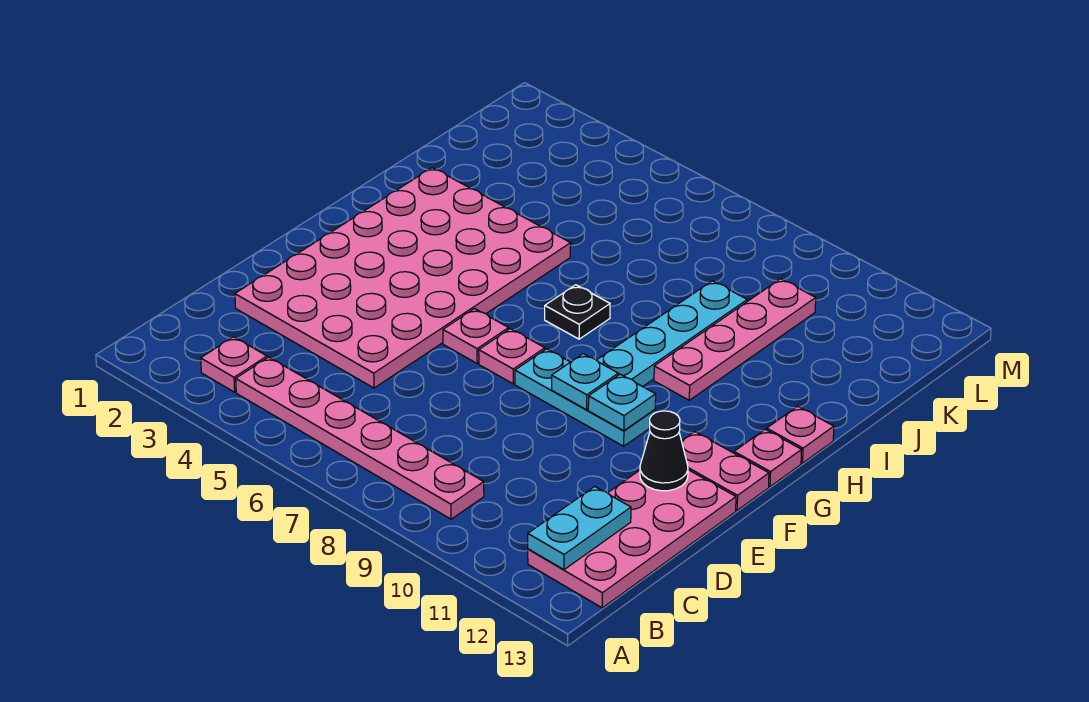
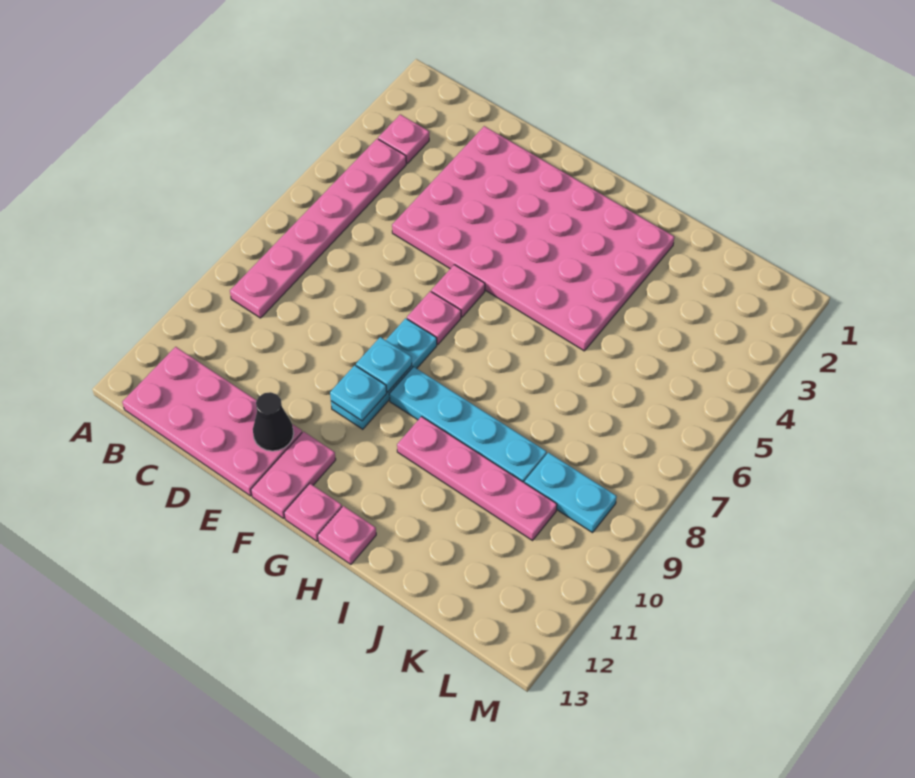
cyan plate B12:C12 level 2 -> cyan plate K9:L9 level 1
black plate H7 level 1 -> none

